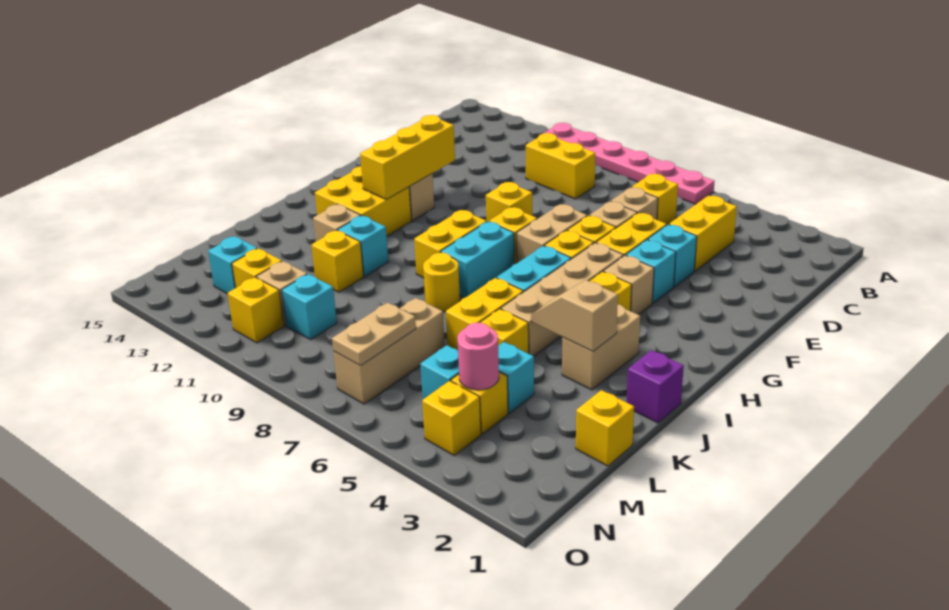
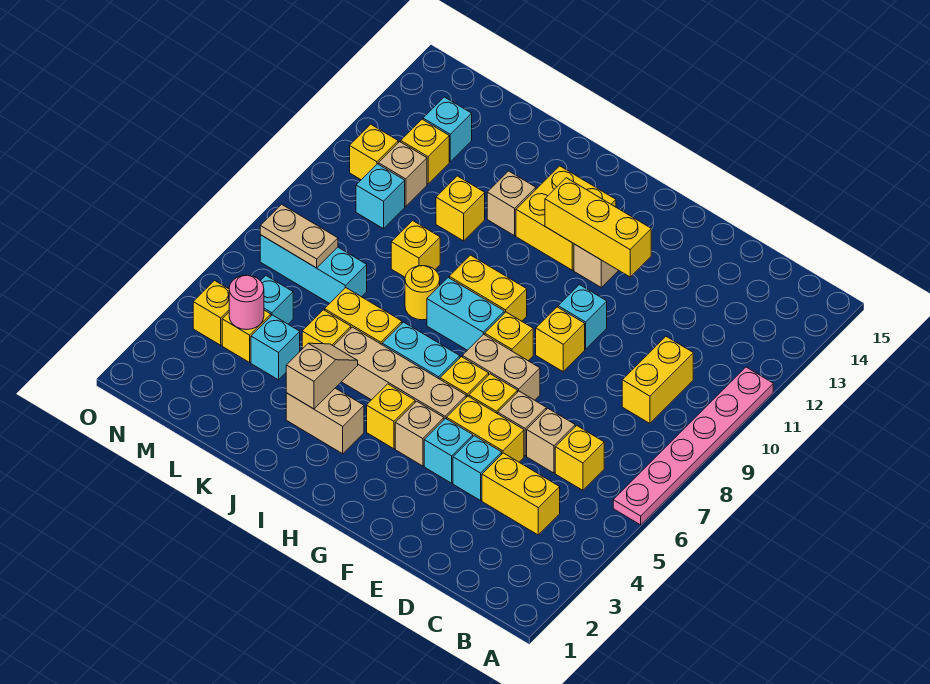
purple brick J1 level 1 -> none
cyan brick J11 level 1 -> cyan brick F10 level 1
yellow brick L1 level 1 -> yellow brick K9 level 1
tan brick L7:N7 level 1 -> cyan brick L7:N7 level 1

